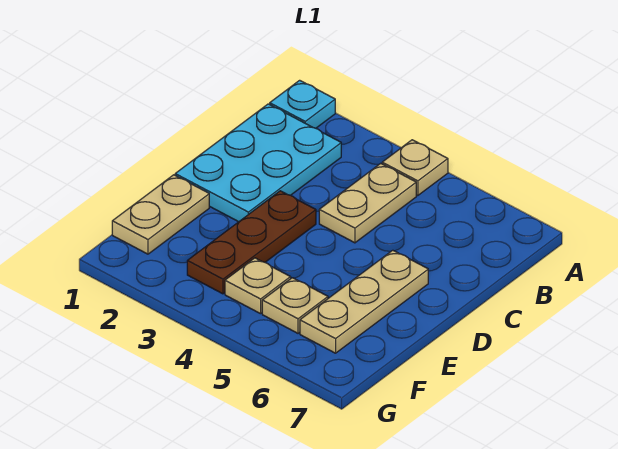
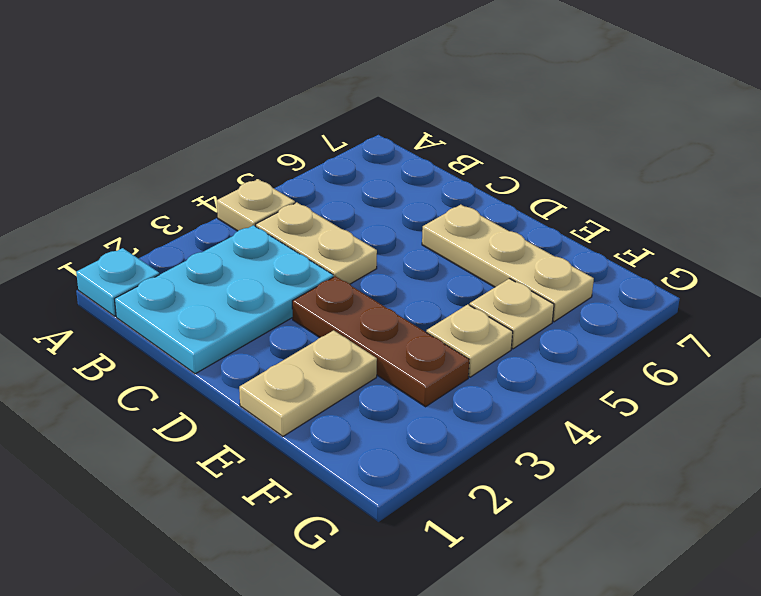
cyan plate B1:D2 level 1 -> cyan plate B1:C3 level 1
tan plate E1:F1 level 1 -> tan plate E1:E2 level 1

